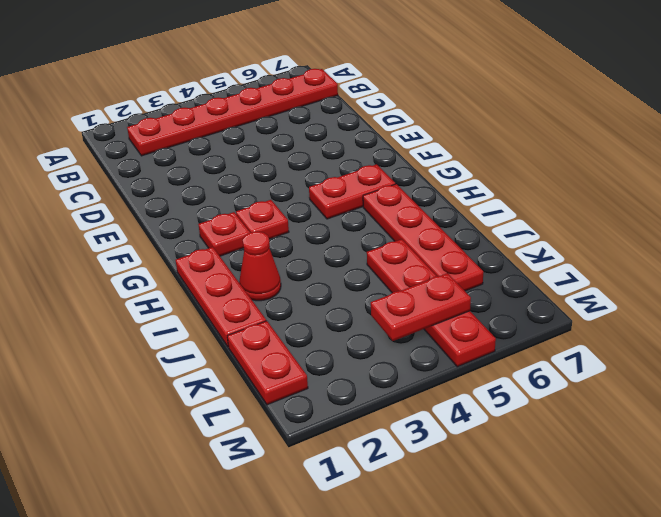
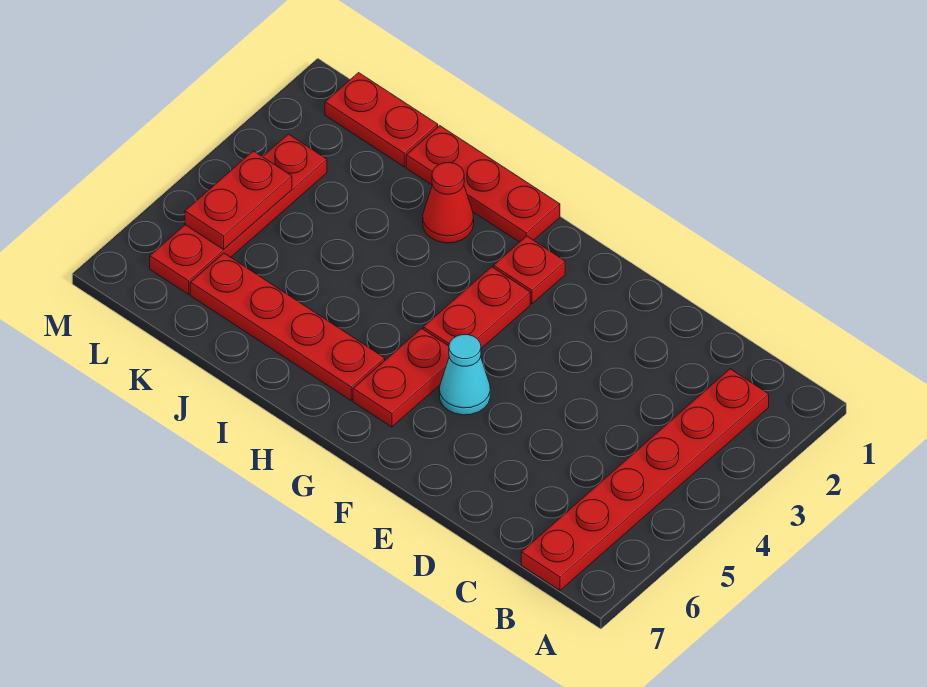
none -> cyan cone F5 level 1
red plate G3 level 1 -> red plate G3:G4 level 1
red plate J5:M5 level 1 -> red plate L3:L6 level 1

